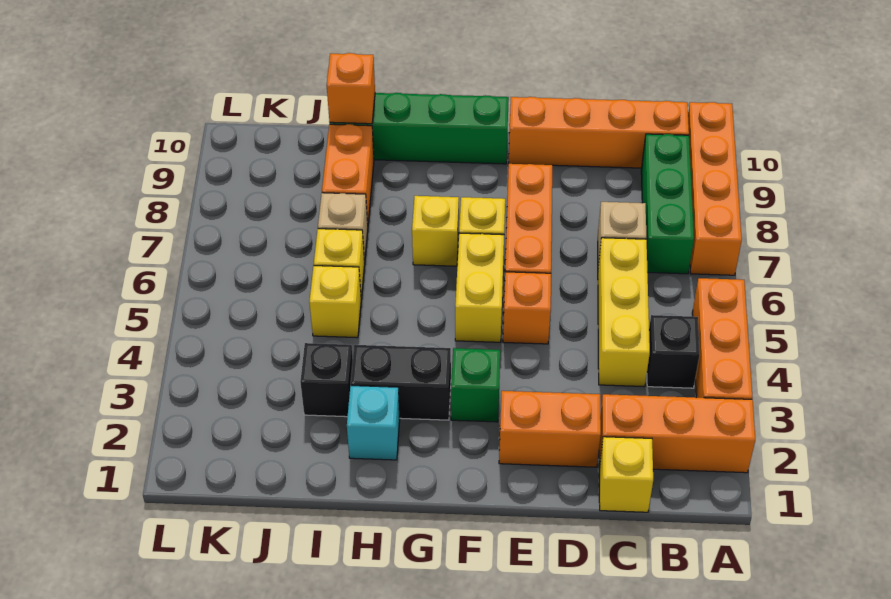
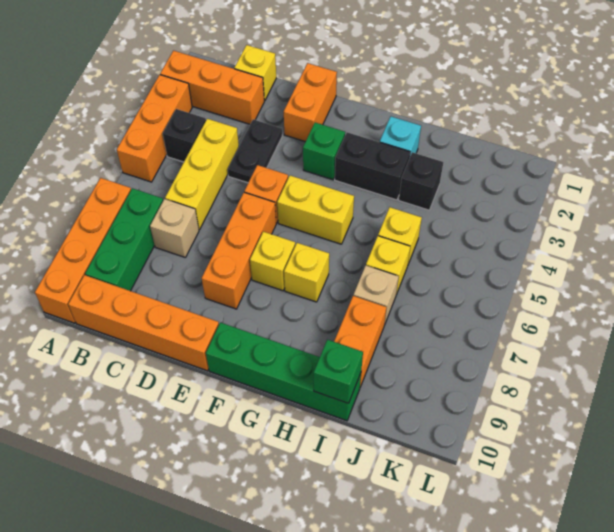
orange brick D2:E2 level 1 -> orange brick E1:E2 level 1
none -> black plate D3:D4 level 1
yellow brick F5:F6 level 1 -> yellow brick F5:G5 level 1
orange brick I10 level 2 -> green brick I10 level 2

